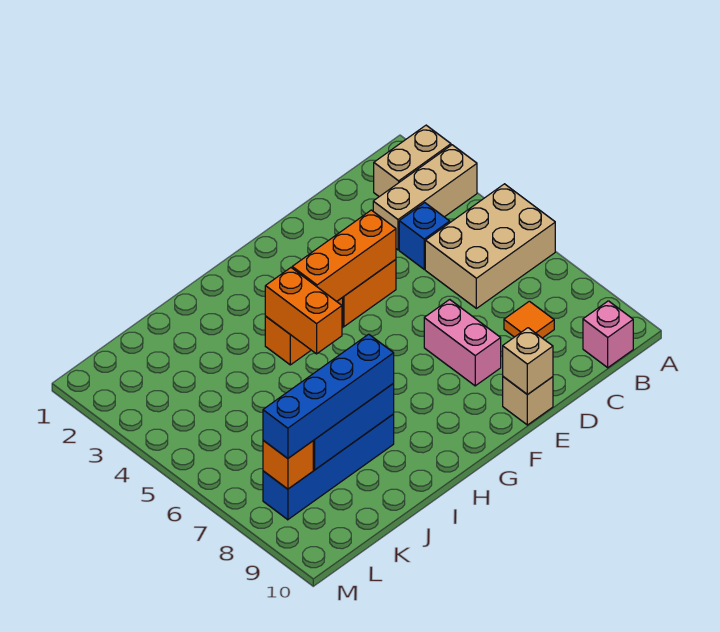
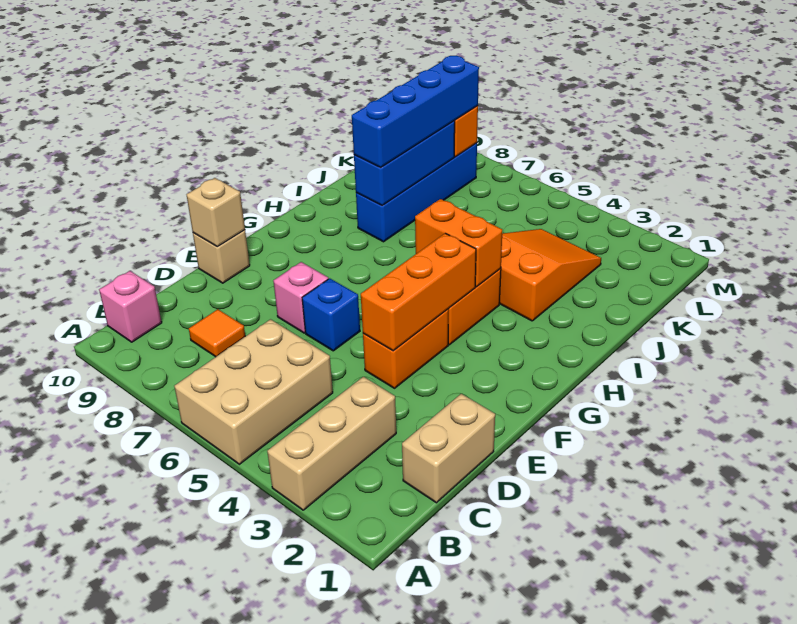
tan brick A2:B2 level 1 -> tan brick C1:D1 level 1
blue brick C4 level 1 -> blue brick E6 level 1
pink brick E7:E8 level 1 -> pink brick E7 level 1
none -> orange slope I3:K4 level 1 top I

